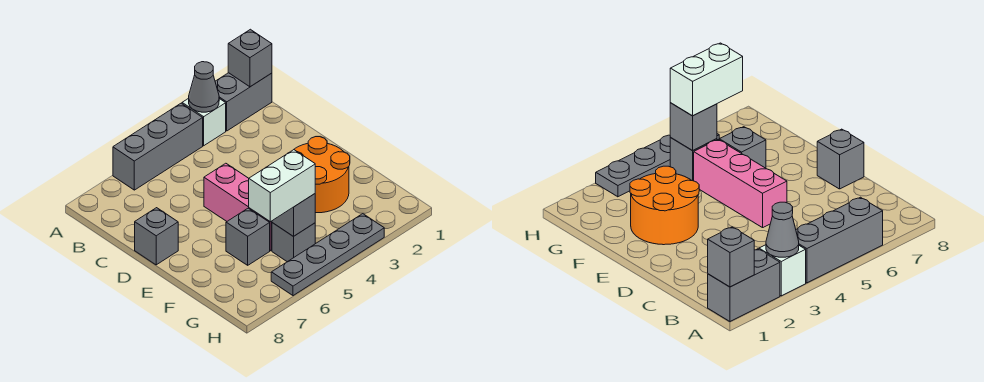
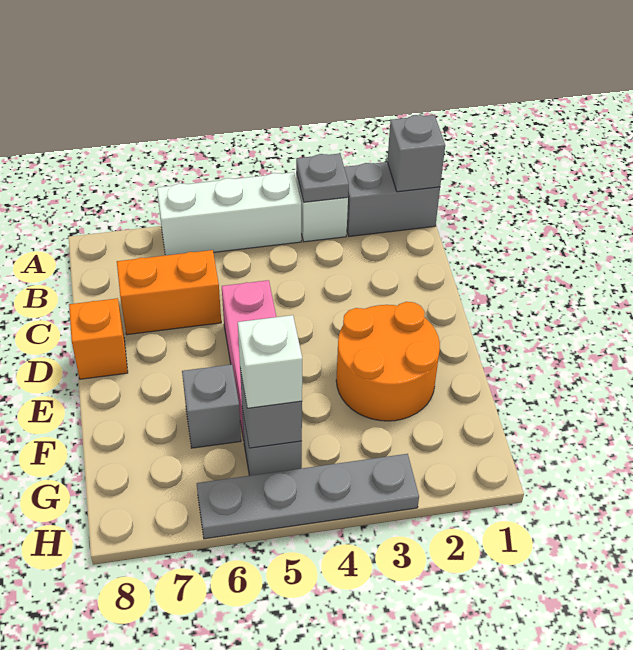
grey cone A3 level 2 -> grey plate A3 level 2
grey brick A4:A6 level 1 -> white brick A4:A6 level 1
none -> orange brick C6:C7 level 1
grey brick D8 level 1 -> orange brick D8 level 1
white brick G5:G6 level 3 -> white brick G5 level 3

